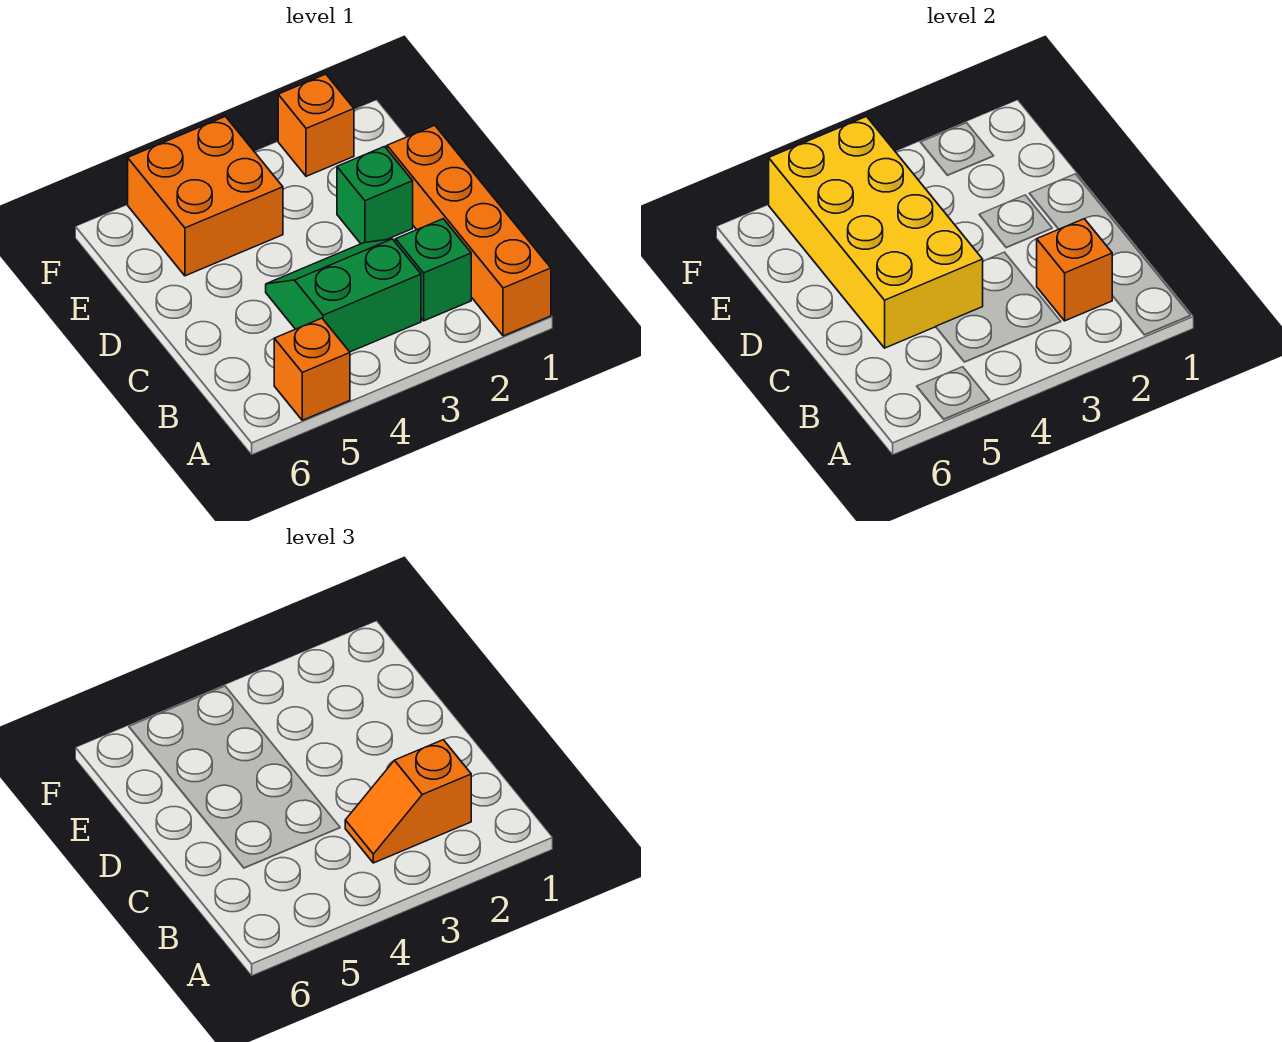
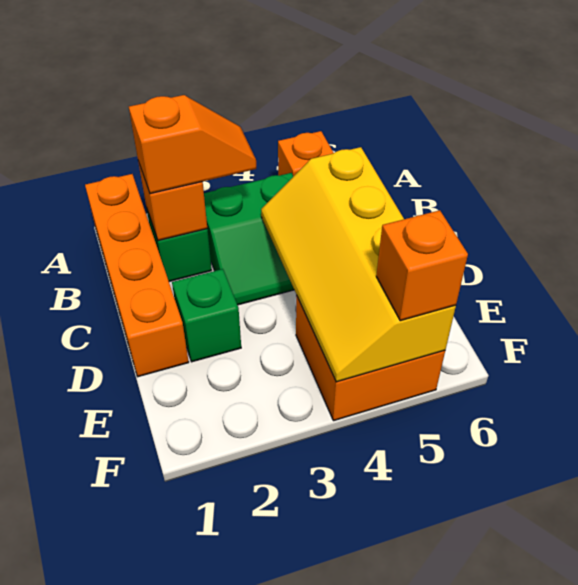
yellow brick C4:F5 level 2 -> yellow slope C4:F5 level 2 top 5
orange brick F2 level 1 -> orange brick F5 level 3

